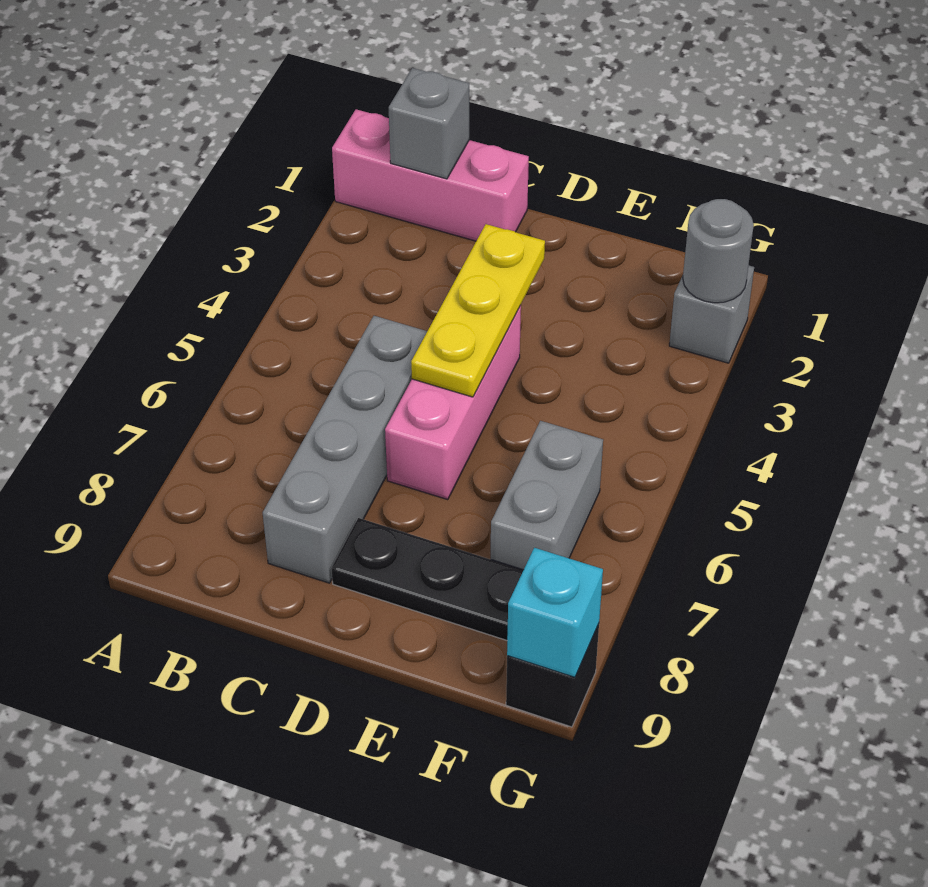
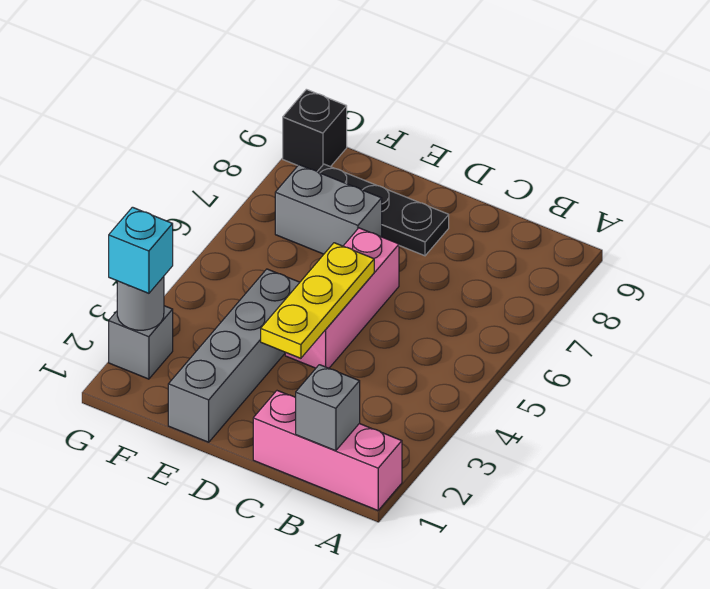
grey brick C5:C8 level 1 -> grey brick E1:E4 level 1
grey brick F6:F7 level 1 -> grey brick E7:F7 level 1
cyan brick G9 level 2 -> cyan brick G2 level 3

